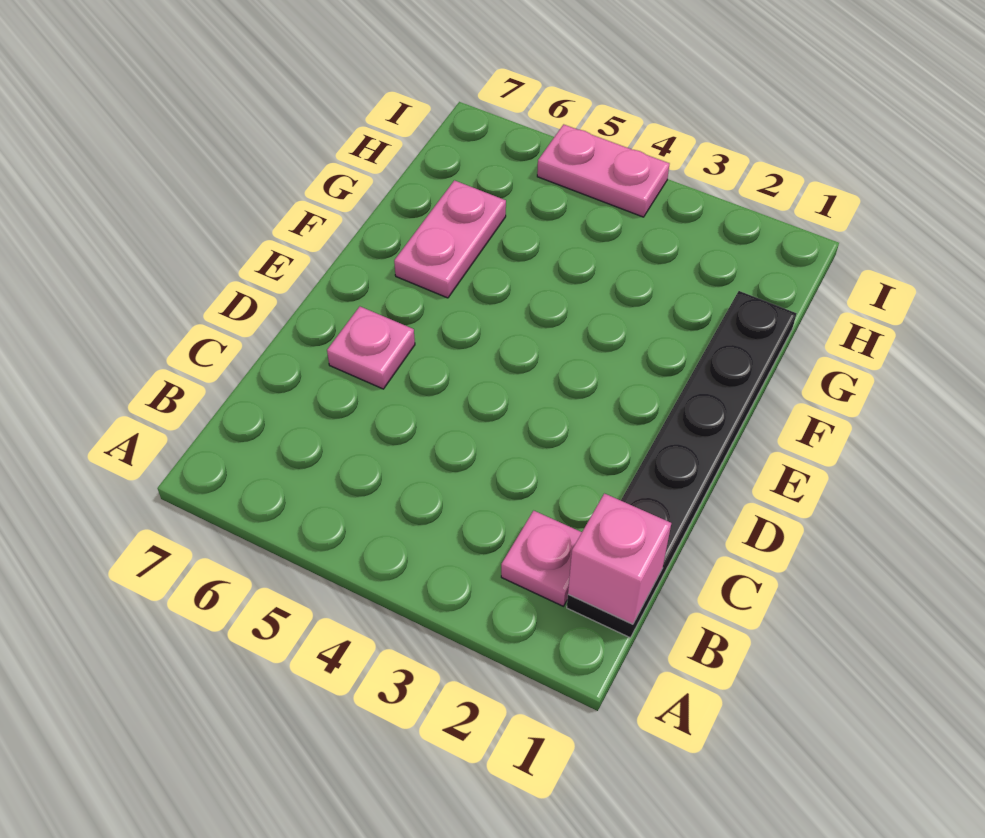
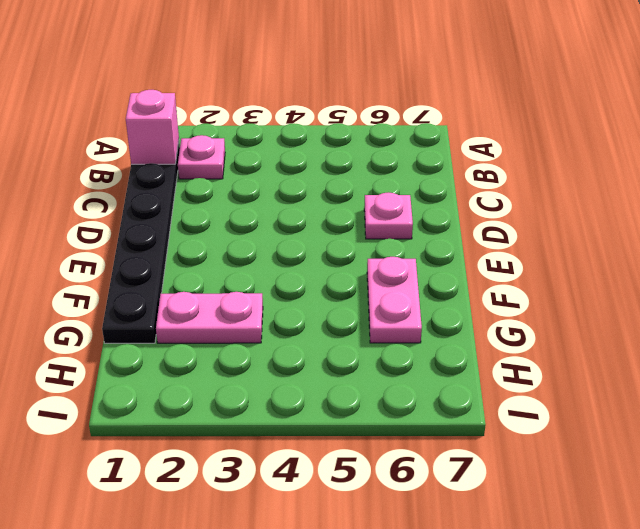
pink plate I4:I5 level 1 -> pink plate G2:G3 level 1

